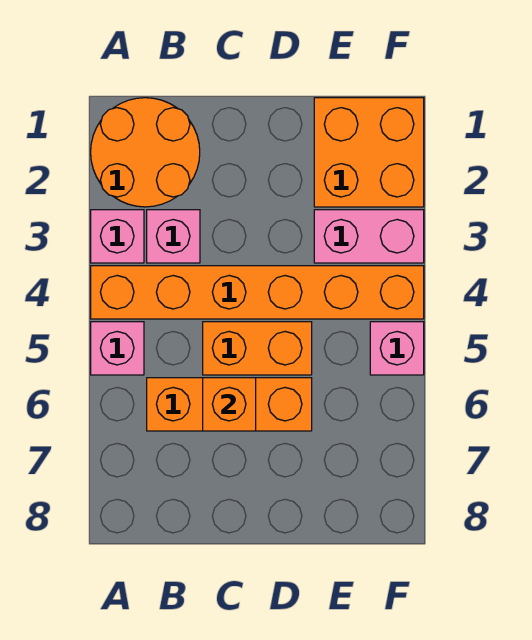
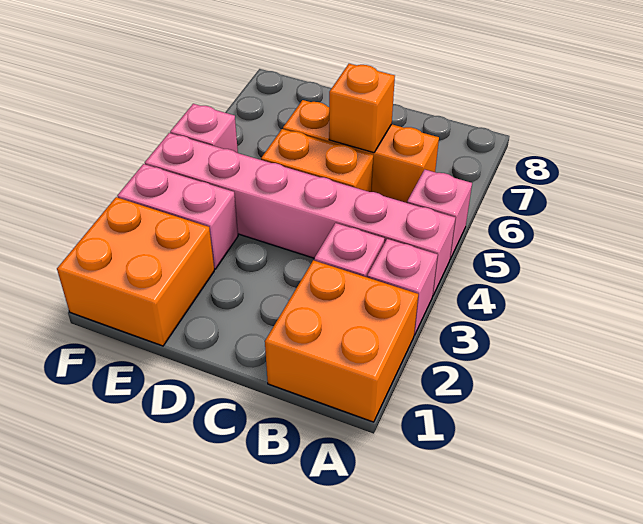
orange round brick A1:B2 level 1 -> orange brick A1:B2 level 1
orange brick A4:F4 level 1 -> pink brick A4:F4 level 1

